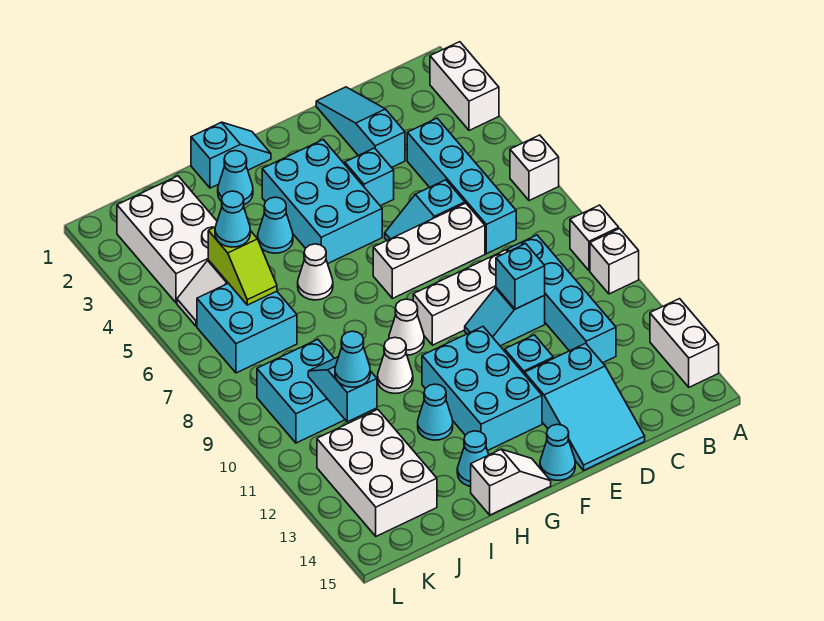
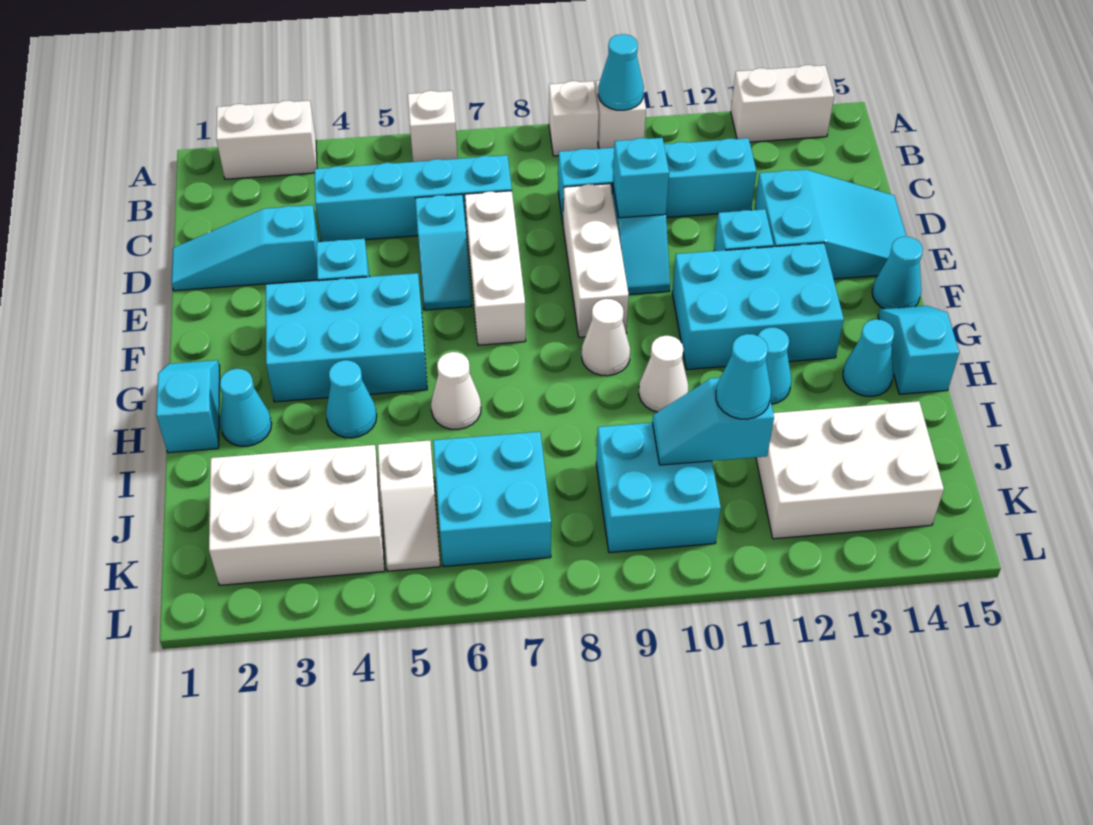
white slope G15:H15 level 1 top H -> cyan slope G15:H15 level 1 top H
lime slope J5:J6 level 2 top 5 -> none
cyan cone J5 level 3 -> cyan cone A10 level 2

